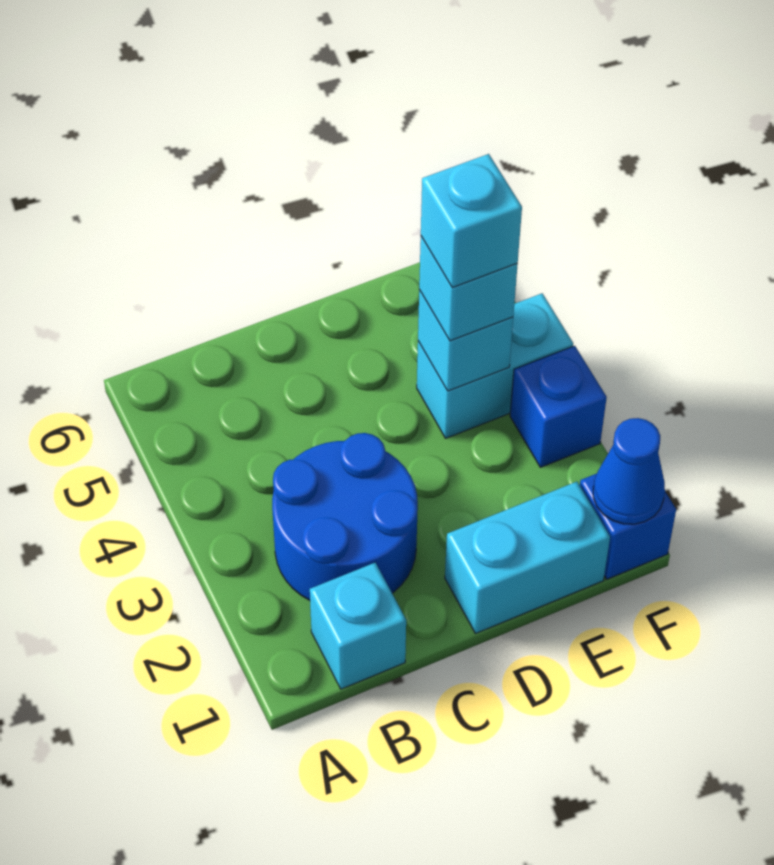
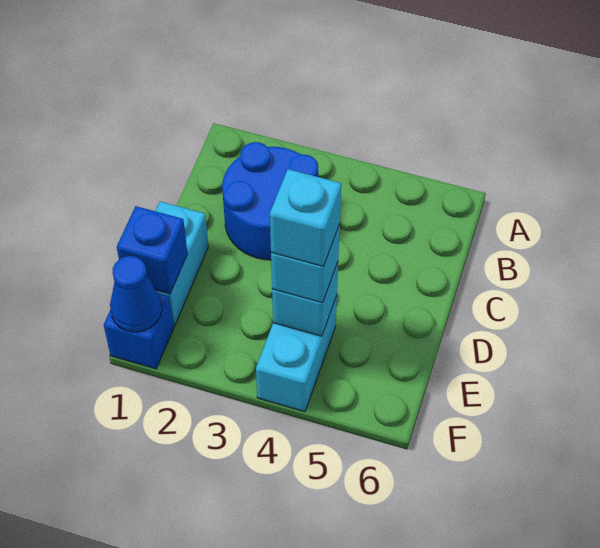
cyan brick B1 level 1 -> none
blue brick F3 level 1 -> blue brick E1 level 2

